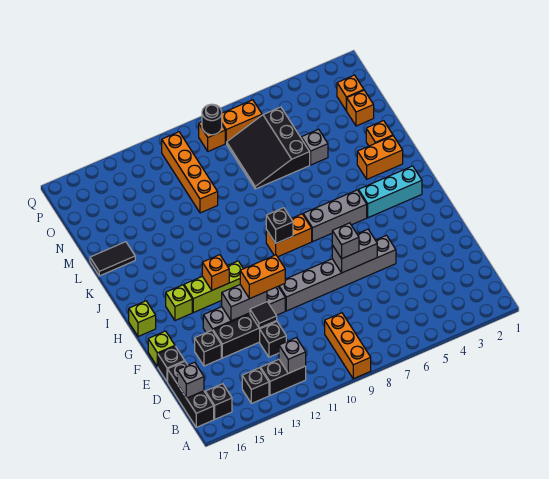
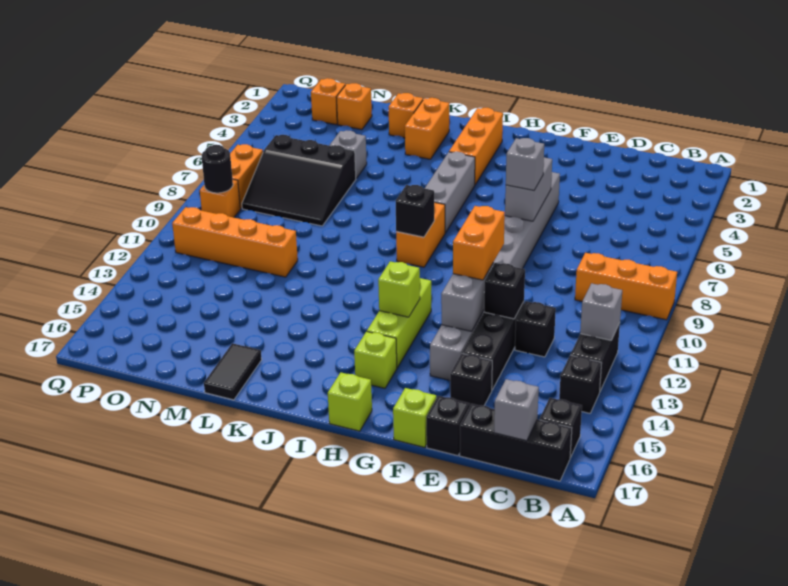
black tile E12 level 2 -> black brick E12 level 2
orange brick H13 level 2 -> lime brick H13 level 2
cyan brick I2:I4 level 1 -> orange brick I2:I4 level 1

